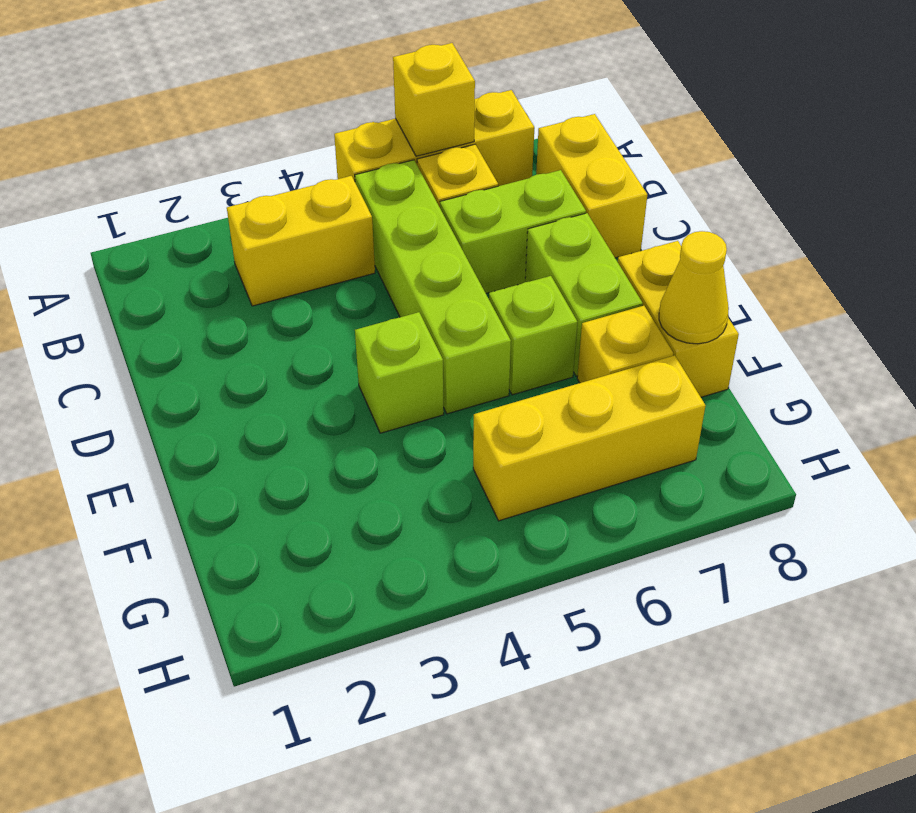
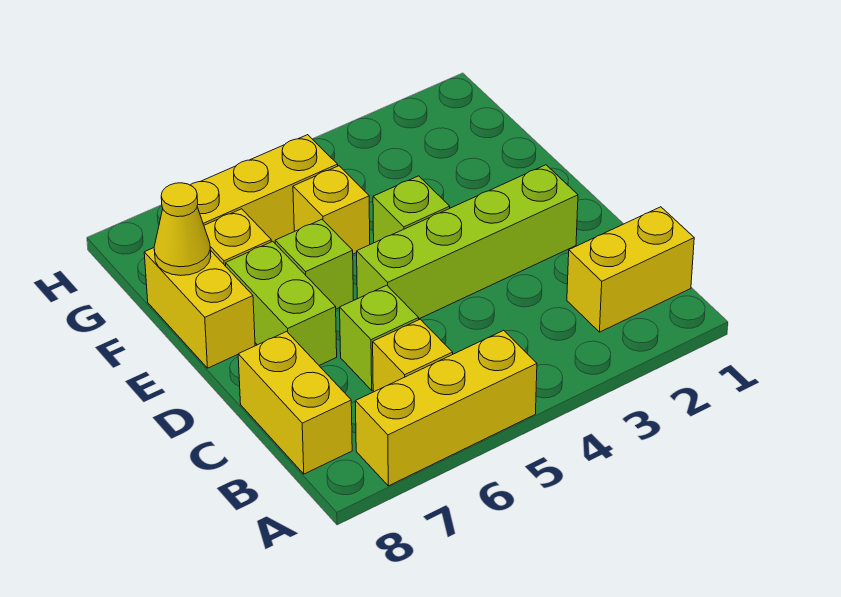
yellow brick A6 level 2 -> yellow brick F5 level 1
yellow brick B3:B4 level 1 -> yellow brick B1:B2 level 1
lime brick B5:E5 level 1 -> lime brick D2:D5 level 1
lime brick C6:C7 level 1 -> lime brick C6 level 1

